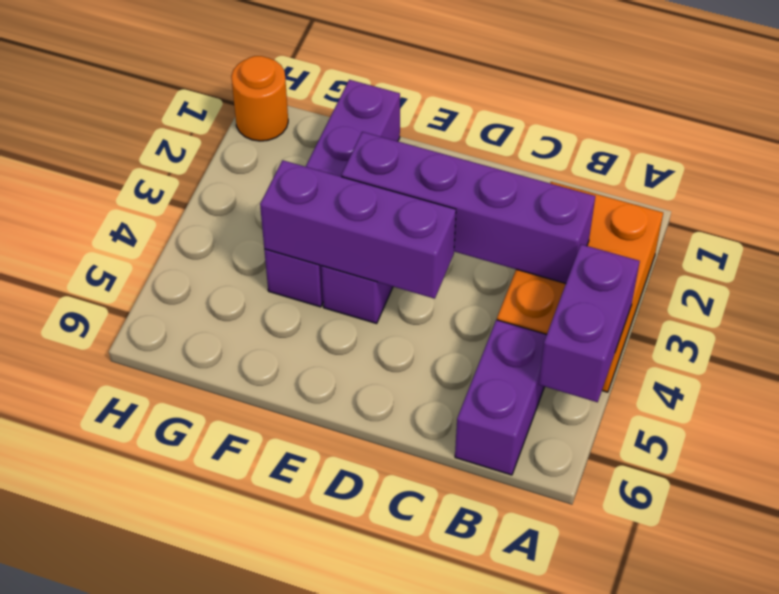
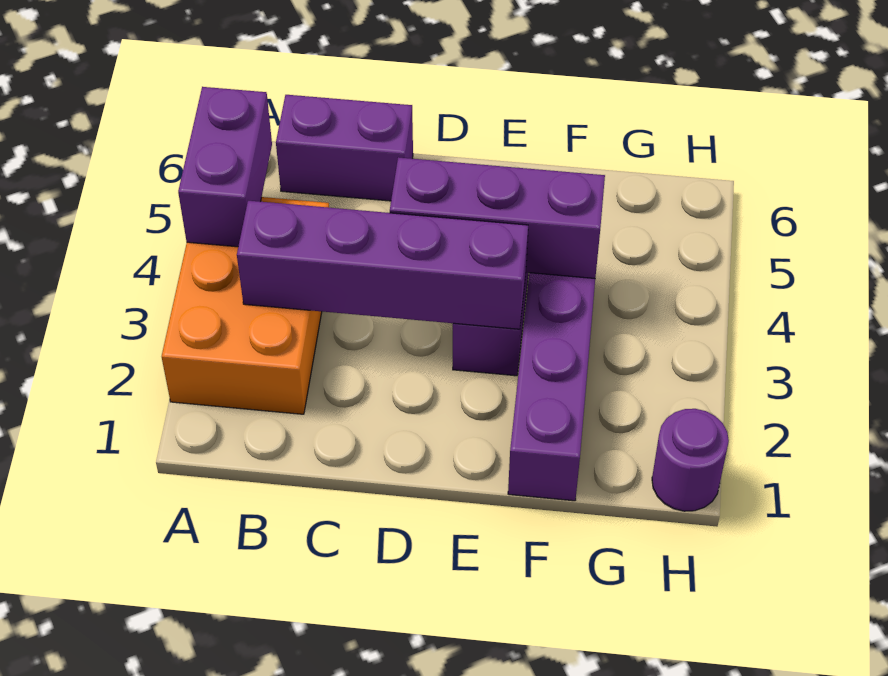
purple brick B5:B6 level 1 -> purple brick B6:C6 level 1
orange round brick H1 level 1 -> purple round brick H1 level 1

